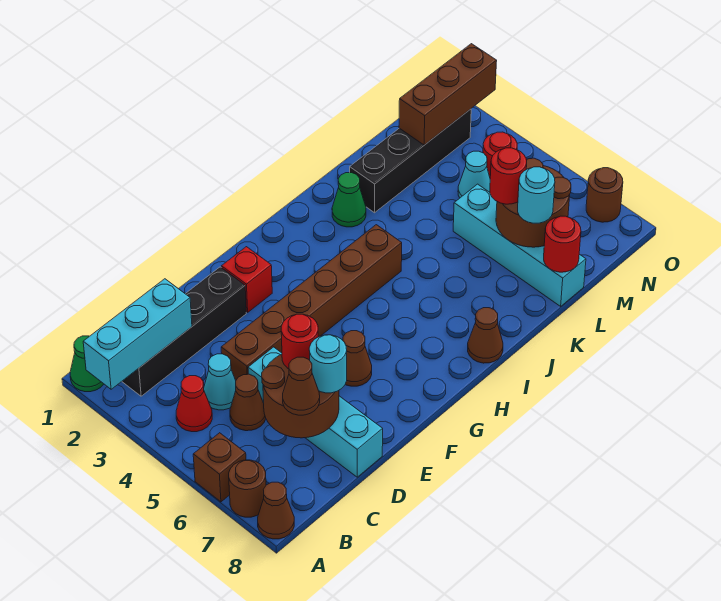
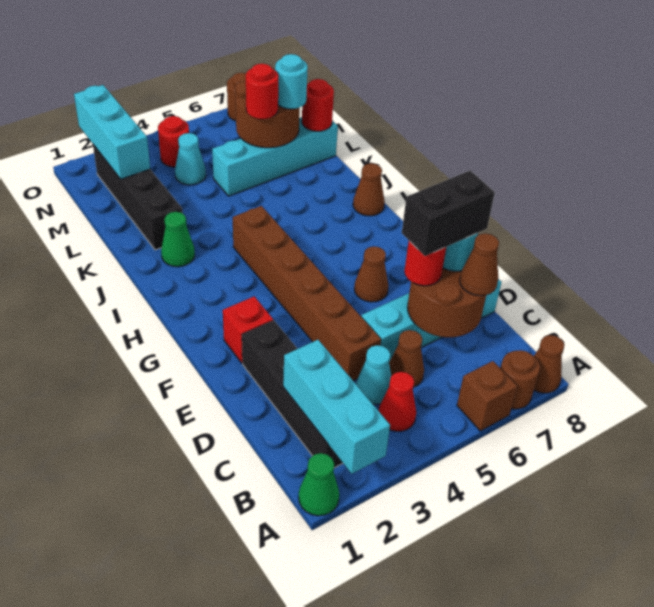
none -> black brick D6:D7 level 4
brown brick M2:O2 level 2 -> cyan brick M2:O2 level 2

